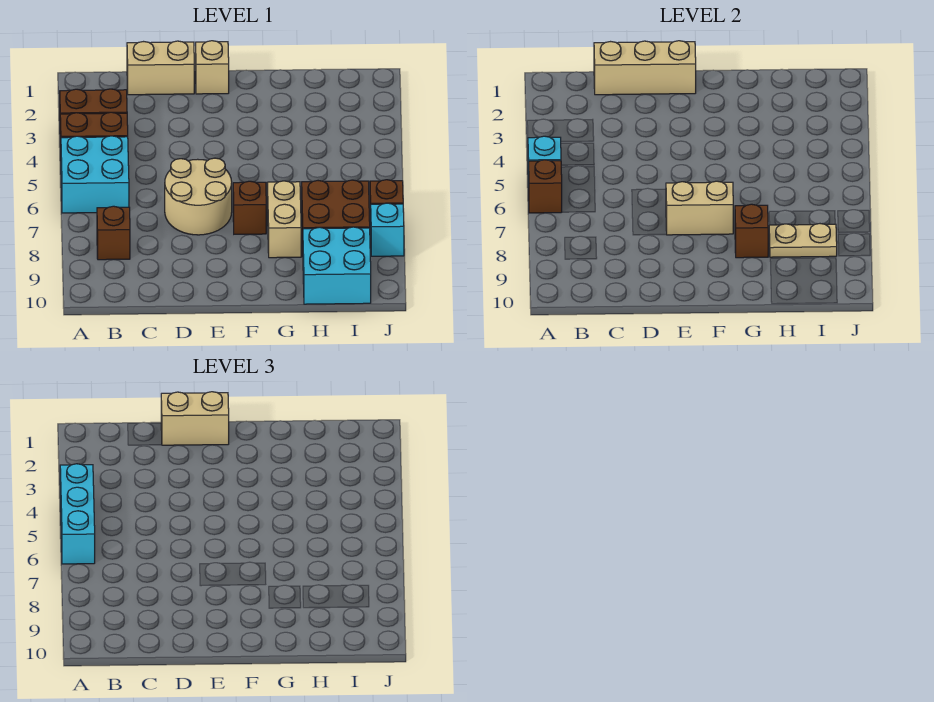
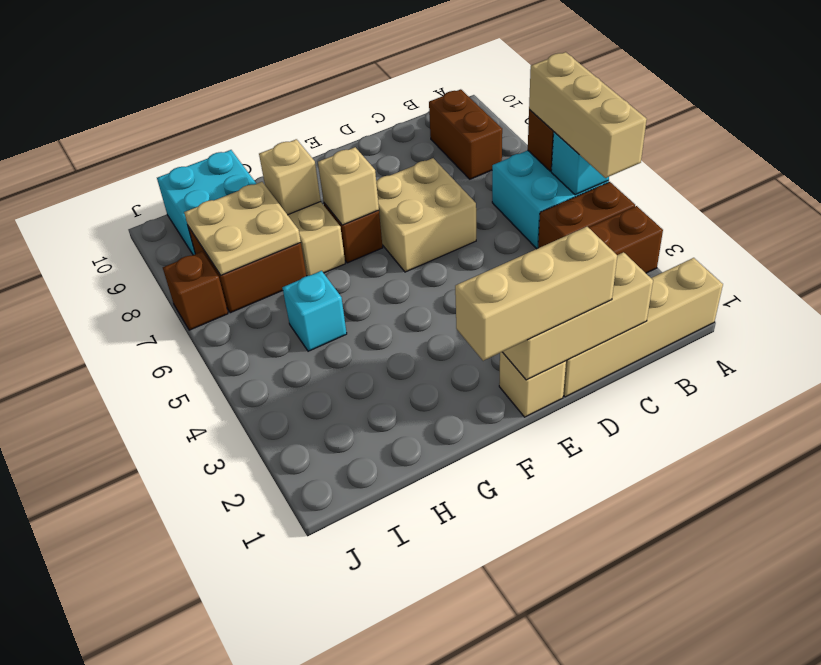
cyan brick A4:A6 level 3 -> tan brick A4:A6 level 3
brown brick B8 level 1 -> brown brick B8:B9 level 1
tan brick C1:D1 level 1 -> tan brick A1:D1 level 1
tan brick D1:E1 level 3 -> tan brick D1:F1 level 3
tan round brick D6:E7 level 1 -> tan brick D6:E7 level 1
tan brick E7:F7 level 2 -> tan brick F7 level 2
brown brick G8 level 2 -> tan brick G8 level 2
tan plate H8:I8 level 2 -> tan plate H7:I8 level 2
cyan brick J8 level 1 -> cyan brick H5 level 1

